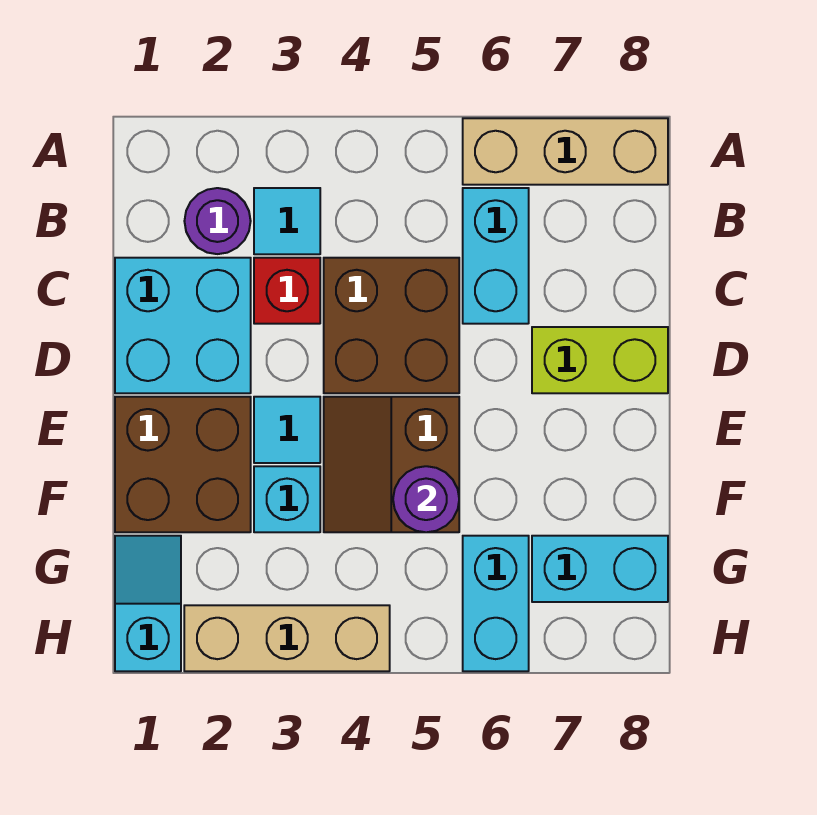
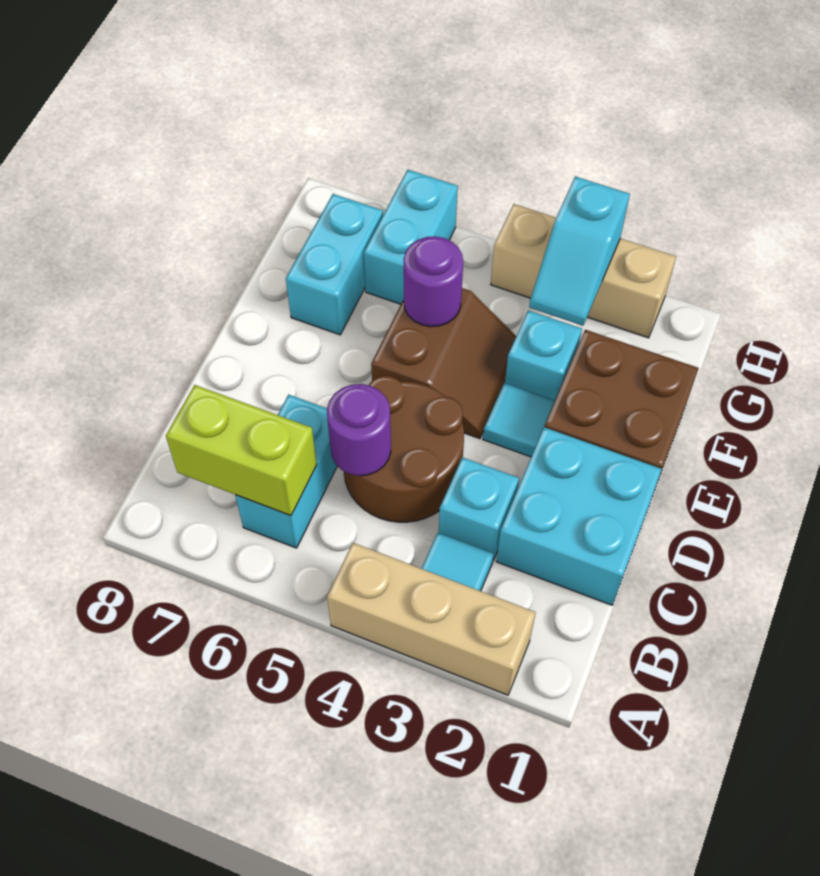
tan brick A6:A8 level 1 -> tan brick A2:A4 level 1
purple round brick B2 level 1 -> purple round brick C5 level 2
red brick C3 level 1 -> cyan brick C3 level 1
brown brick C4:D5 level 1 -> brown round brick C4:D5 level 1
lime brick D7:D8 level 1 -> lime brick B6:B7 level 2
cyan slope G1:H1 level 1 top H -> cyan slope G3:H3 level 2 top H
cyan brick G7:G8 level 1 -> cyan brick F7:G7 level 1

